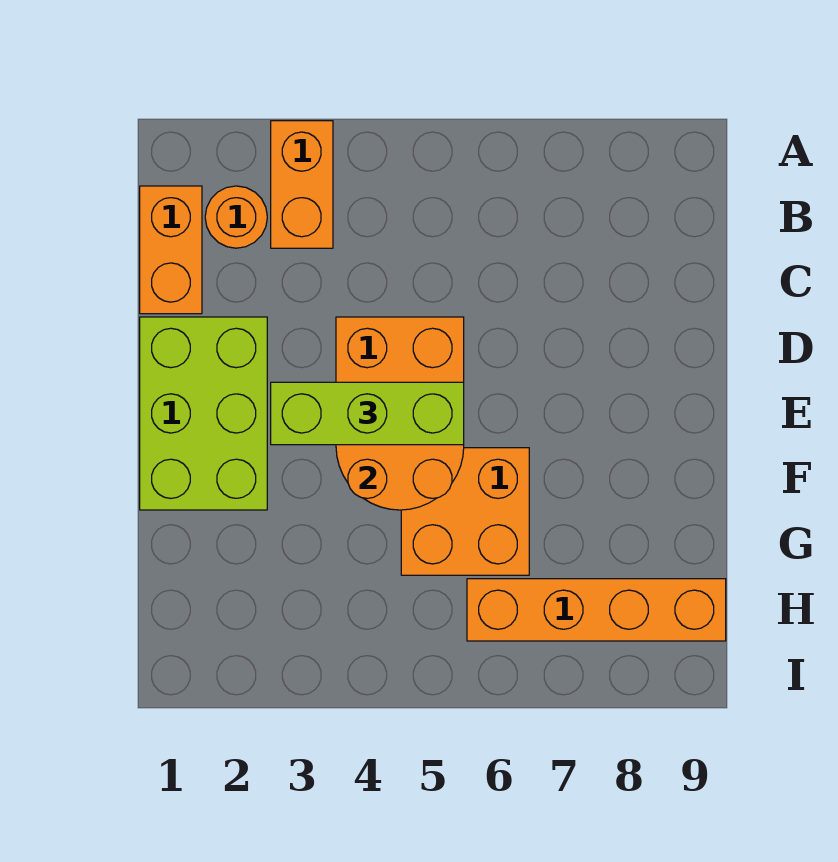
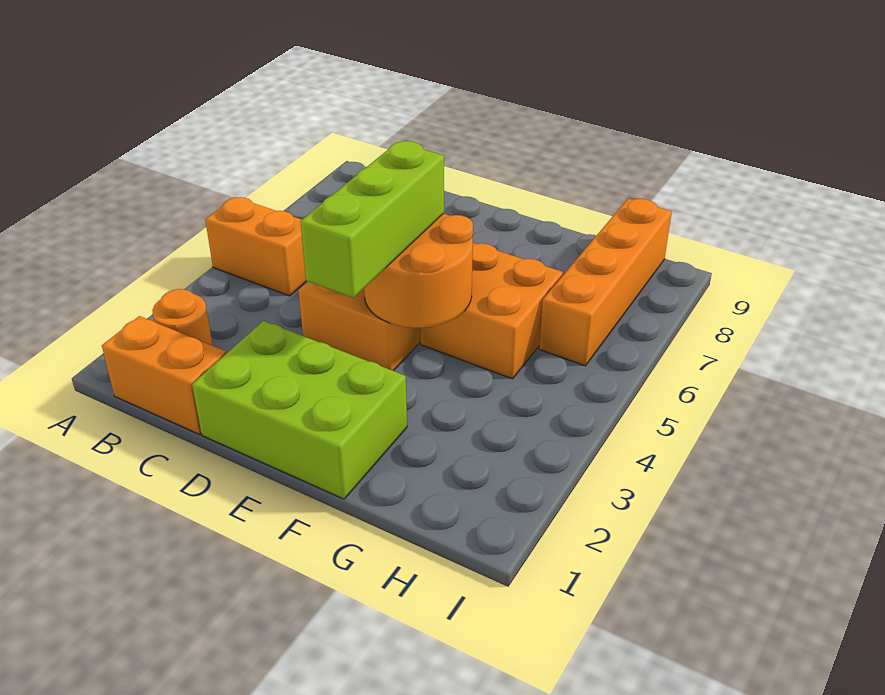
orange brick A3:B3 level 1 -> orange brick A5:B5 level 1

